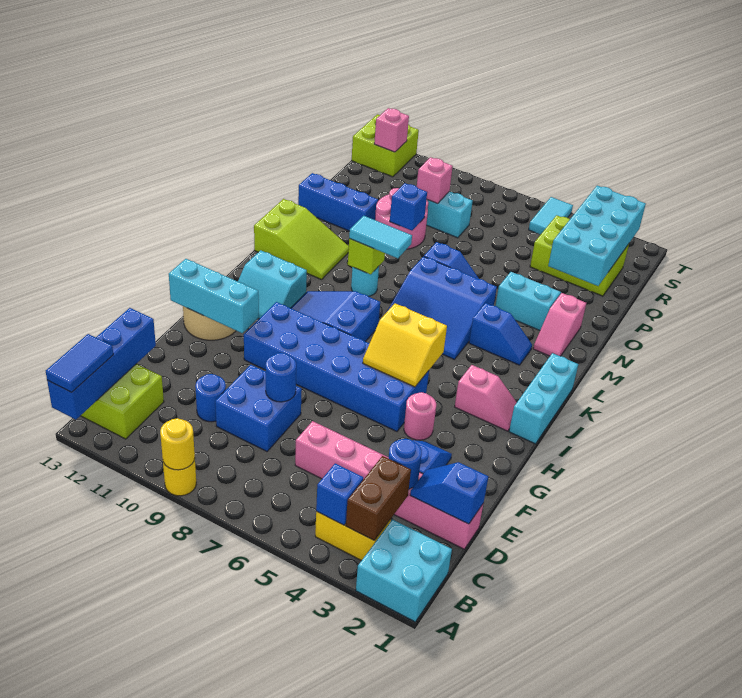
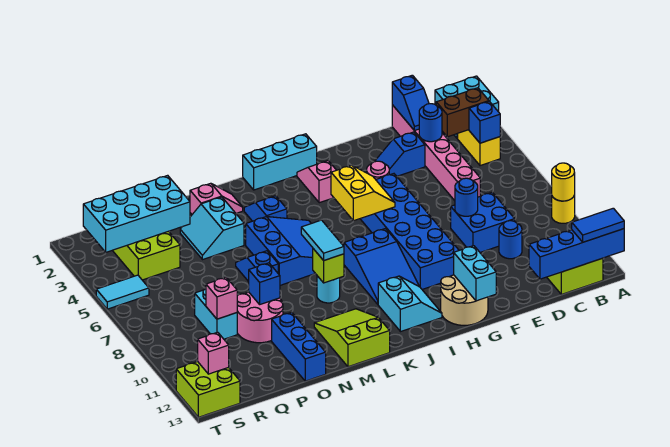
cyan brick G11:G13 level 2 -> cyan brick G12:G13 level 2

